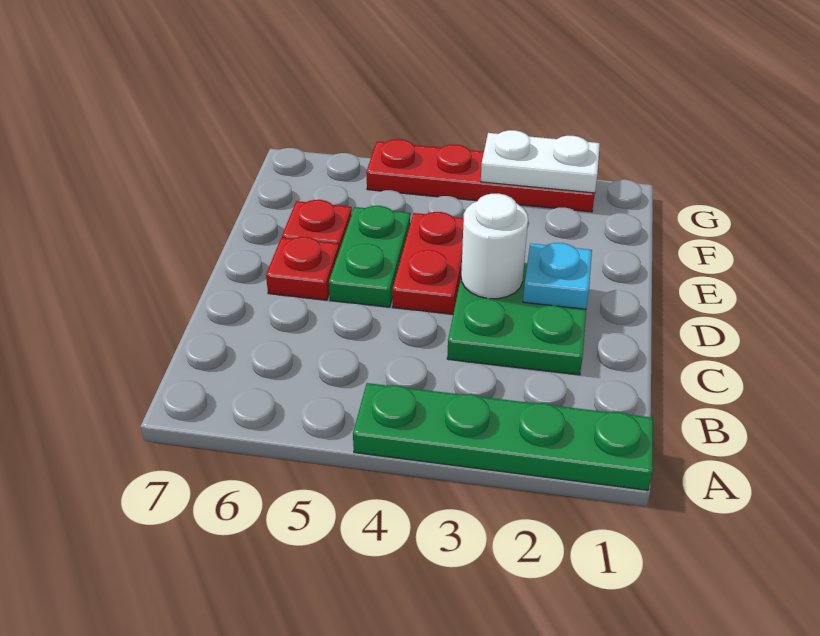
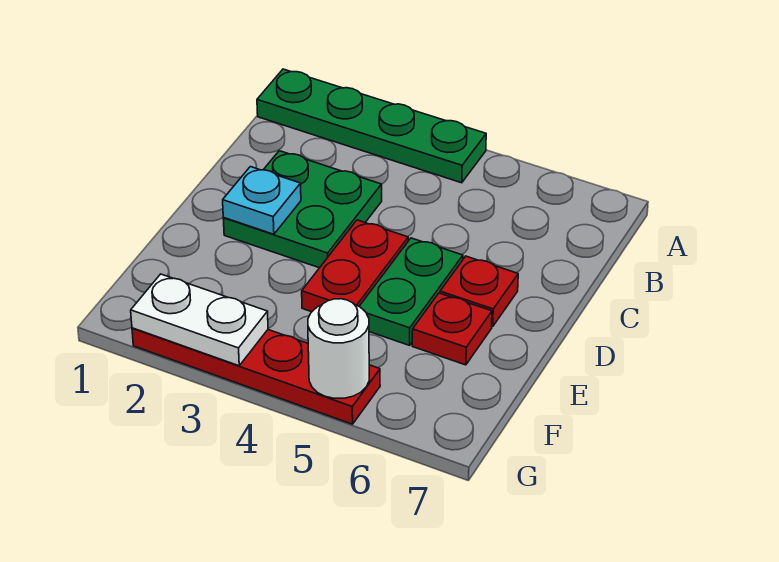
white round brick D3 level 2 -> white round brick G5 level 2

